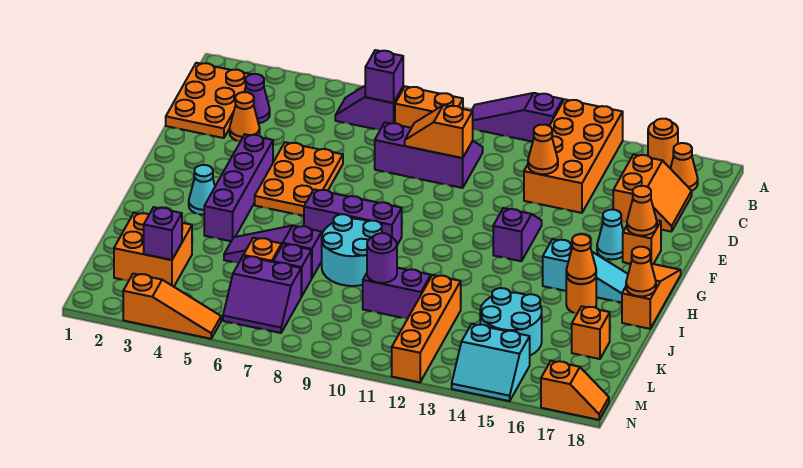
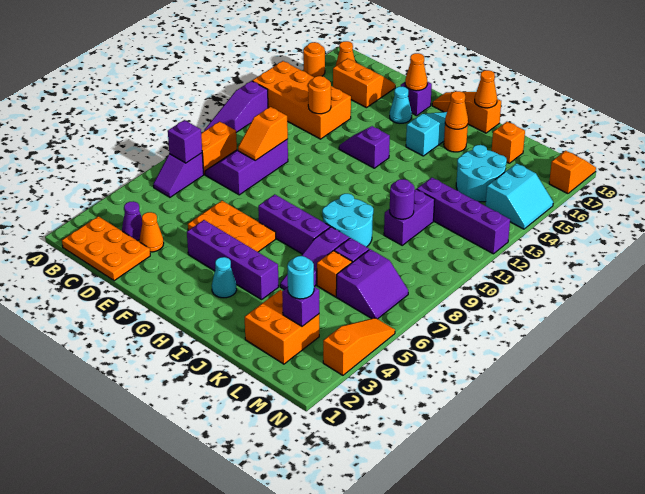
orange cone D13 level 2 -> orange round brick D13 level 2
orange brick F17 level 1 -> purple brick F17 level 1
purple brick H7:H9 level 1 -> purple brick G7:I7 level 1
orange brick K12:N12 level 1 -> purple brick K12:N12 level 1
none -> cyan round brick L3 level 3

